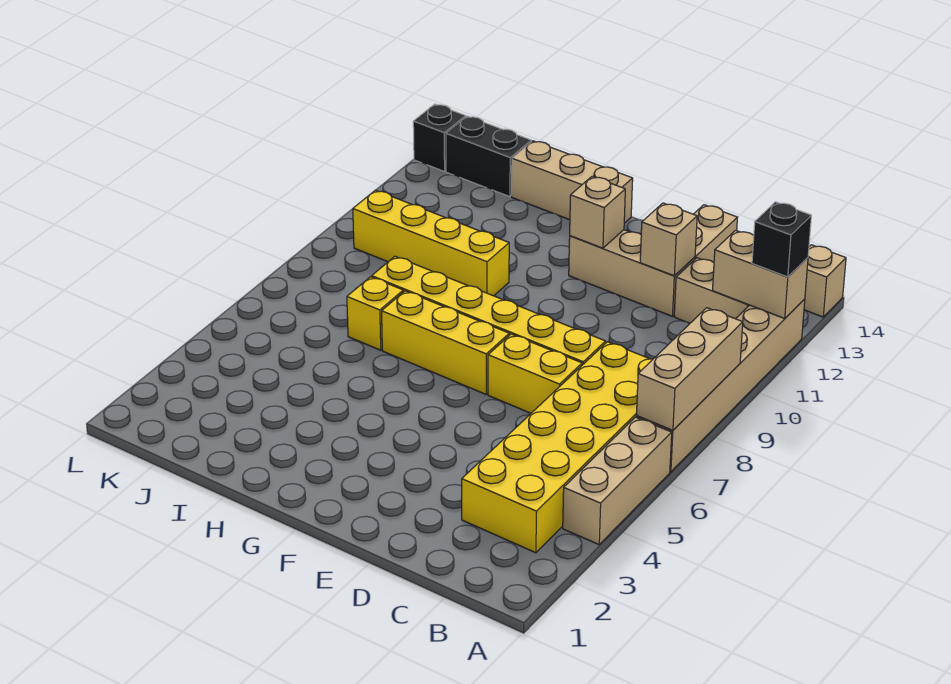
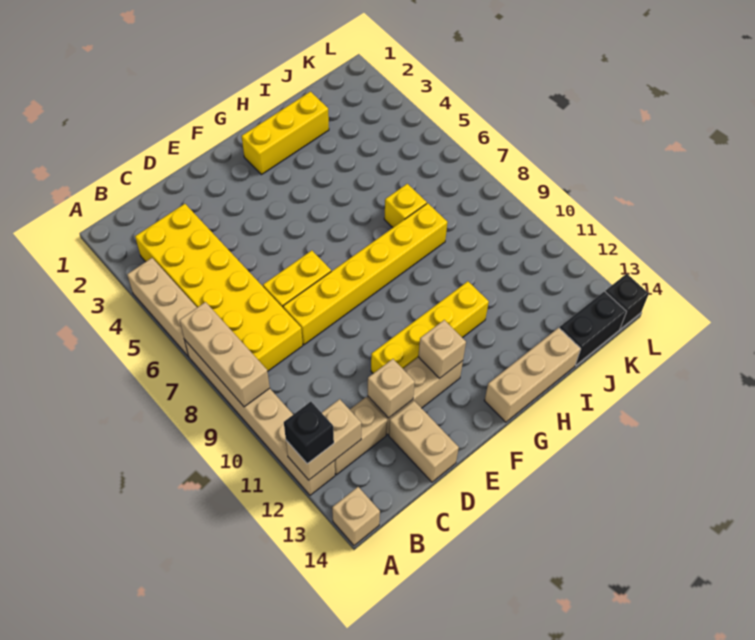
yellow brick F7:H7 level 1 -> yellow brick G2:I2 level 1
yellow brick H10:K10 level 1 -> yellow brick E11:H11 level 1

